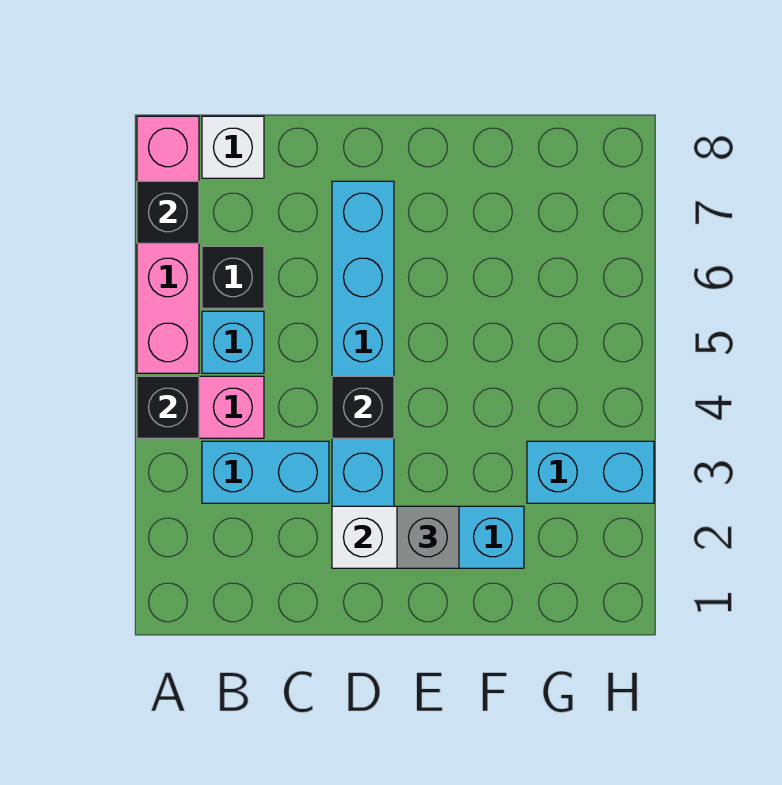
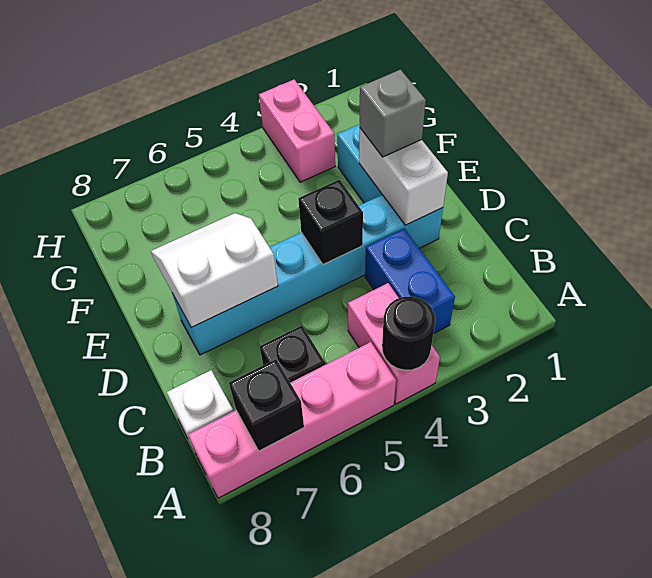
black brick A4 level 2 -> black round brick A4 level 2
cyan brick B3:C3 level 1 -> blue brick B3:C3 level 1
cyan brick B5 level 1 -> none
none -> white slope D6:E7 level 2 top D
cyan brick G3:H3 level 1 -> pink brick G3:H3 level 1

